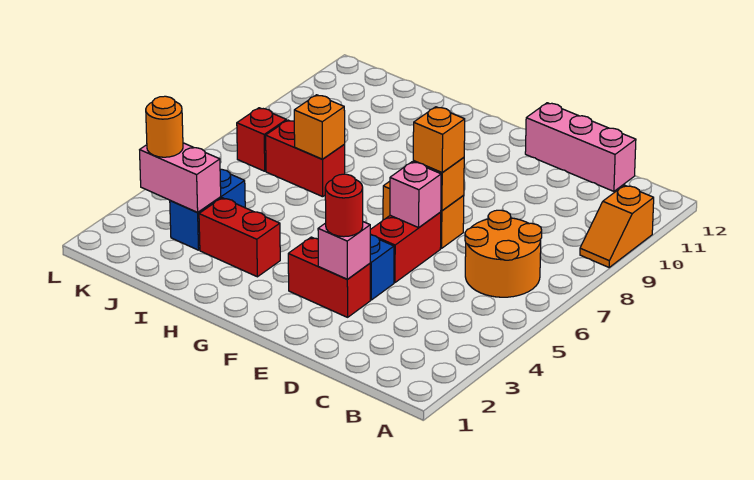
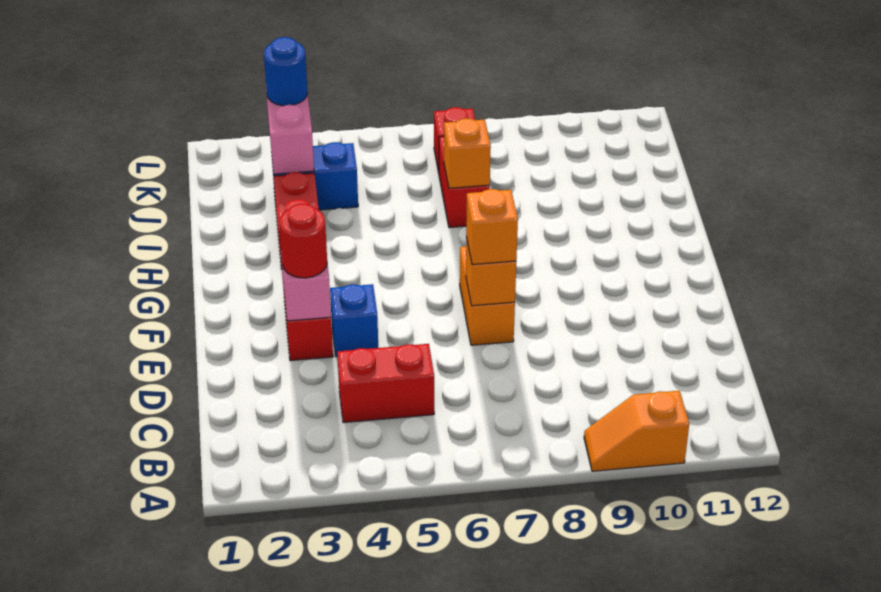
orange round brick B6:C7 level 1 -> none
pink brick C12:E12 level 1 -> none
red brick E5:E6 level 1 -> red brick C4:C5 level 1
pink brick E6 level 2 -> none
orange round brick K3 level 3 -> blue round brick K3 level 3

